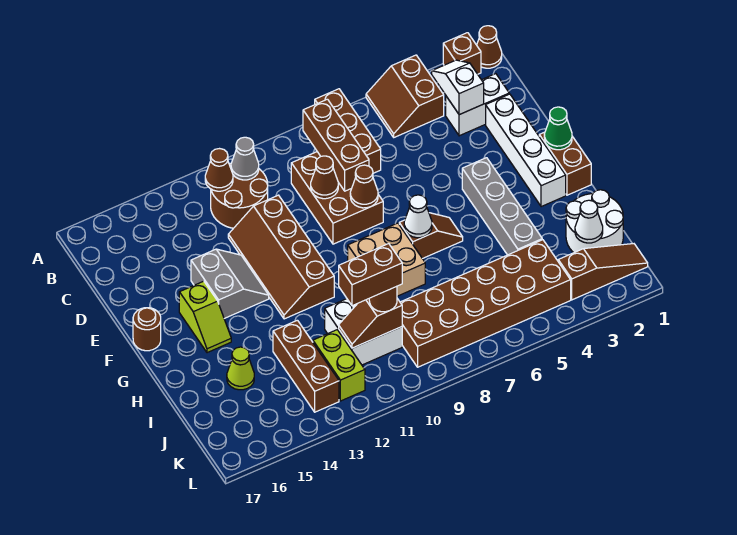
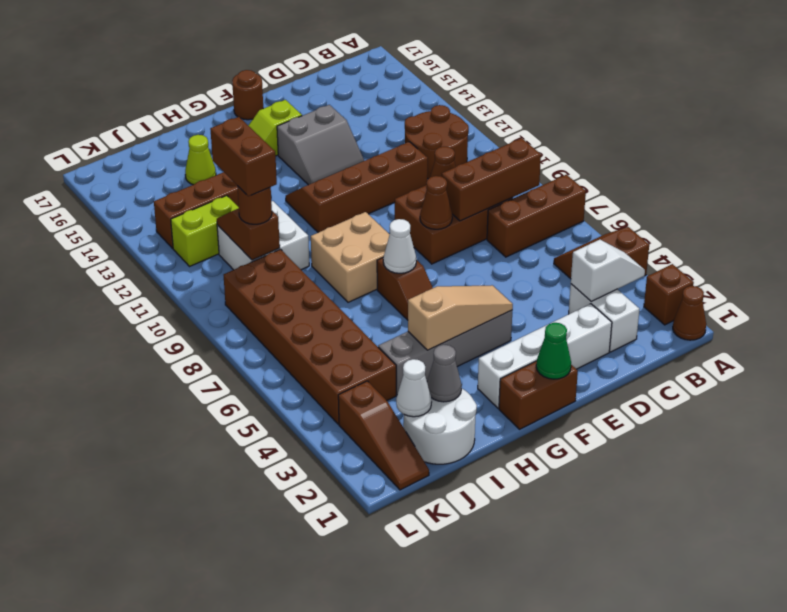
grey cone B11 level 2 -> grey cone I2 level 2
brown cone B12 level 2 -> none
none -> tan slope F4:H4 level 2 top H

